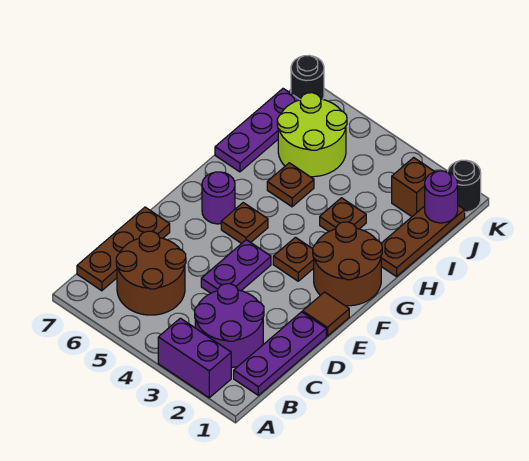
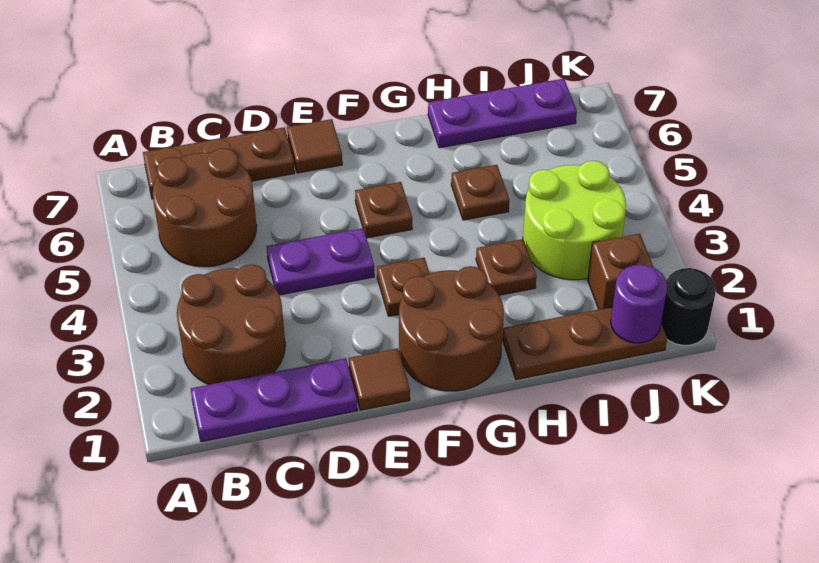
purple brick A2:A3 level 1 -> none
purple round brick B2:C3 level 1 -> brown round brick B2:C3 level 1
none -> brown tile E7 level 1
purple round brick F6 level 1 -> none
lime round brick I5:J6 level 1 -> lime round brick I3:J4 level 1
black round brick K7 level 1 -> none

